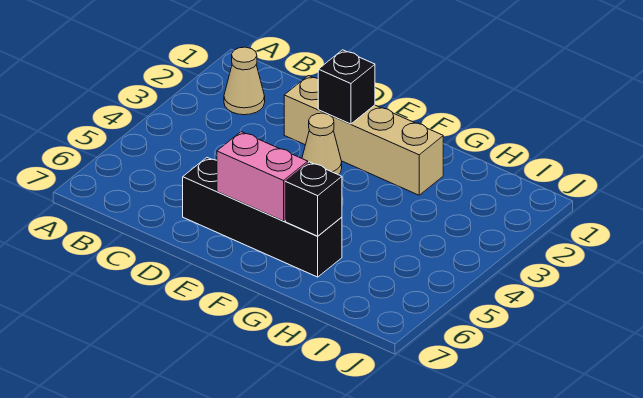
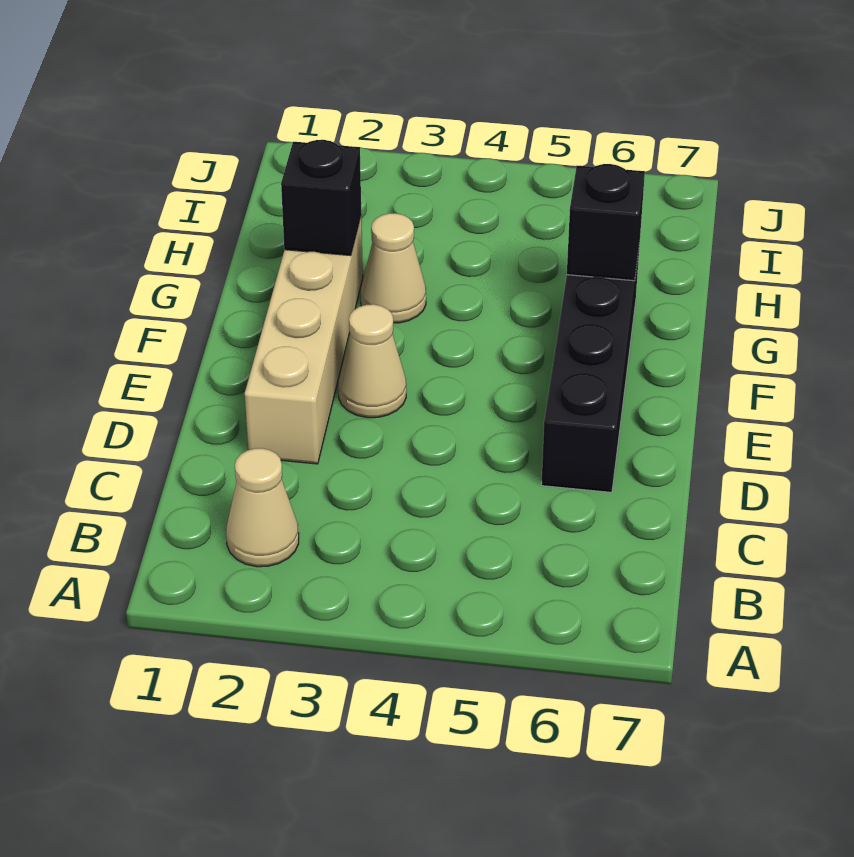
black brick E2 level 2 -> black brick G2 level 2
pink brick E6:F6 level 2 -> none
none -> tan cone G3 level 1

